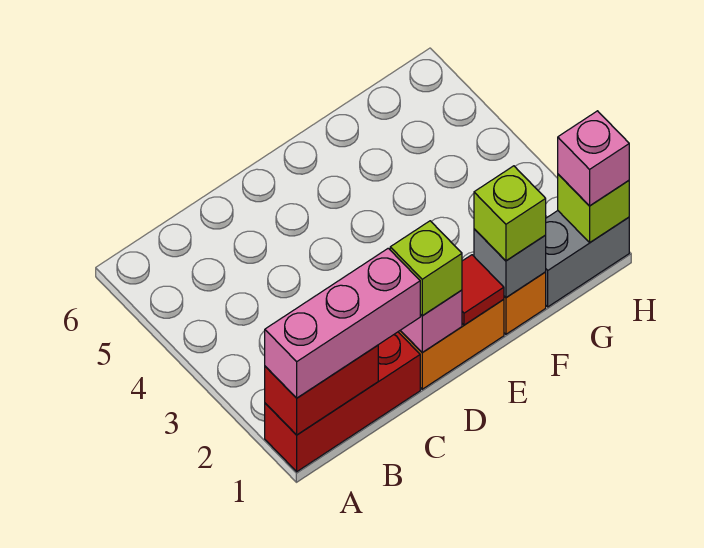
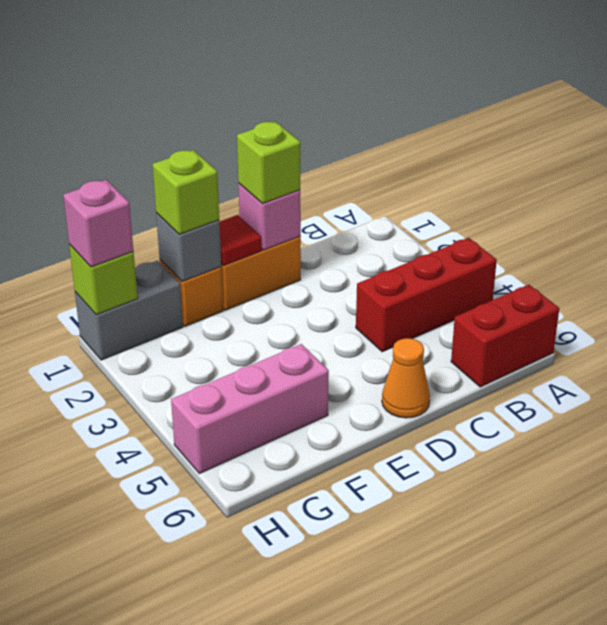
red brick A1:C1 level 1 -> red brick A4:C4 level 1
red brick A1:B1 level 2 -> red brick A6:B6 level 1
pink brick A1:C1 level 3 -> pink brick F5:H5 level 1
none -> orange cone D6 level 1

